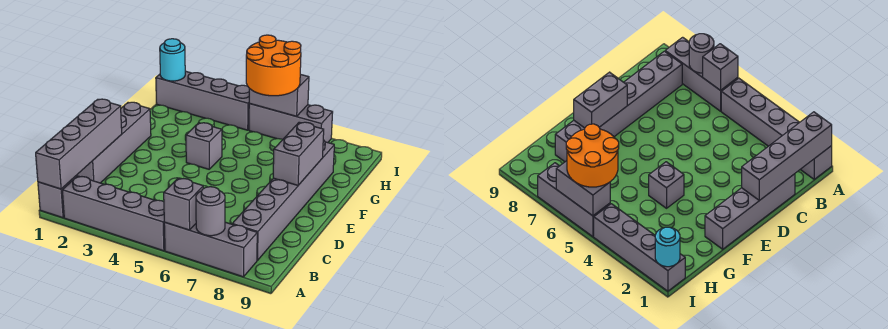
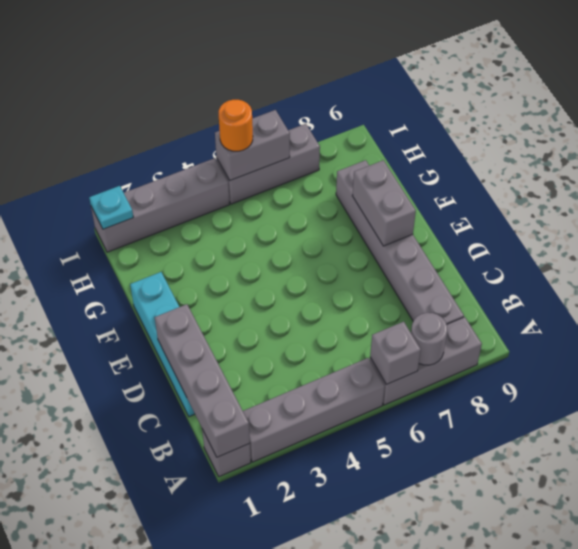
grey brick C1:F1 level 1 -> cyan brick C1:F1 level 1
grey brick F4 level 1 -> none
orange round brick H5:I6 level 3 -> orange round brick I5 level 3
cyan round brick I1 level 2 -> cyan plate I1 level 2

